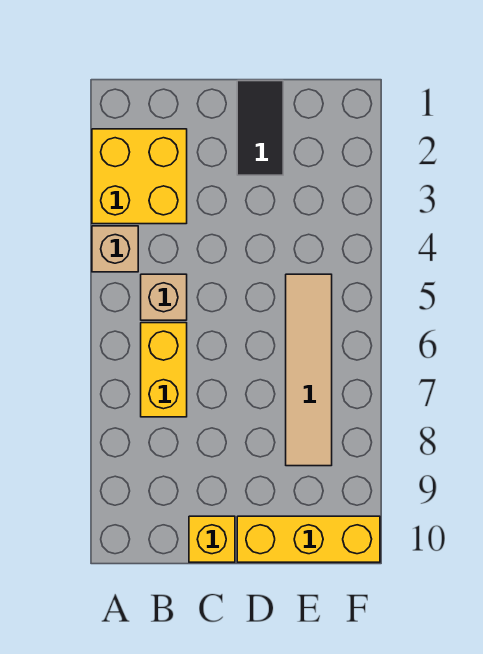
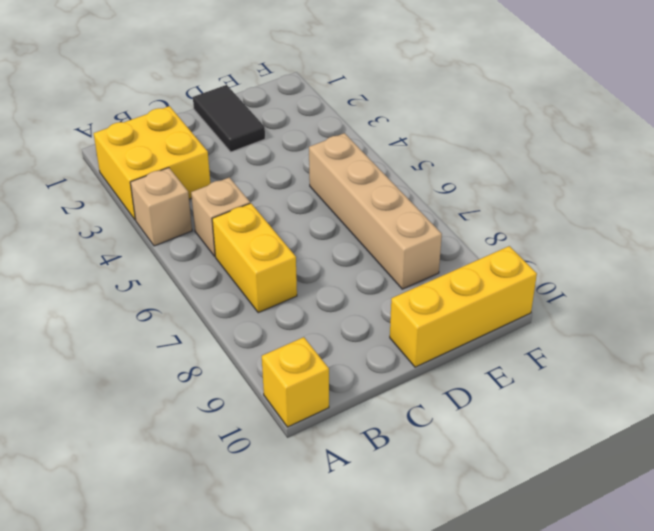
yellow brick C10 level 1 -> yellow brick A10 level 1
tan tile E5:E8 level 1 -> tan brick E5:E8 level 1

